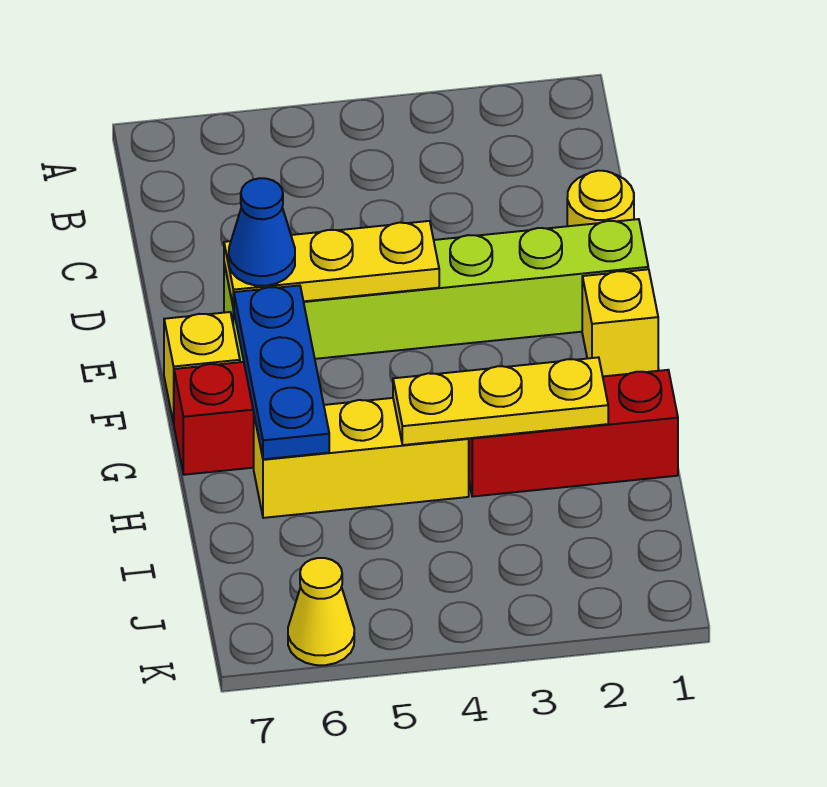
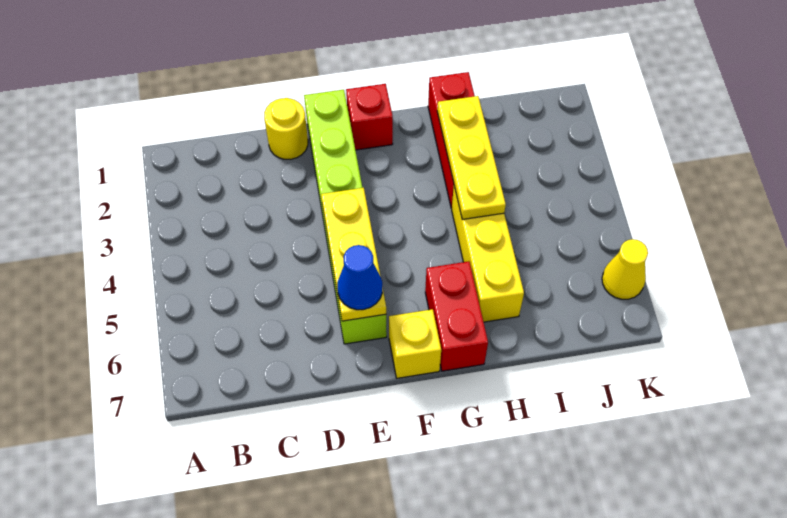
yellow brick F1 level 1 -> red brick F1 level 1
blue plate F6:H6 level 2 -> none

